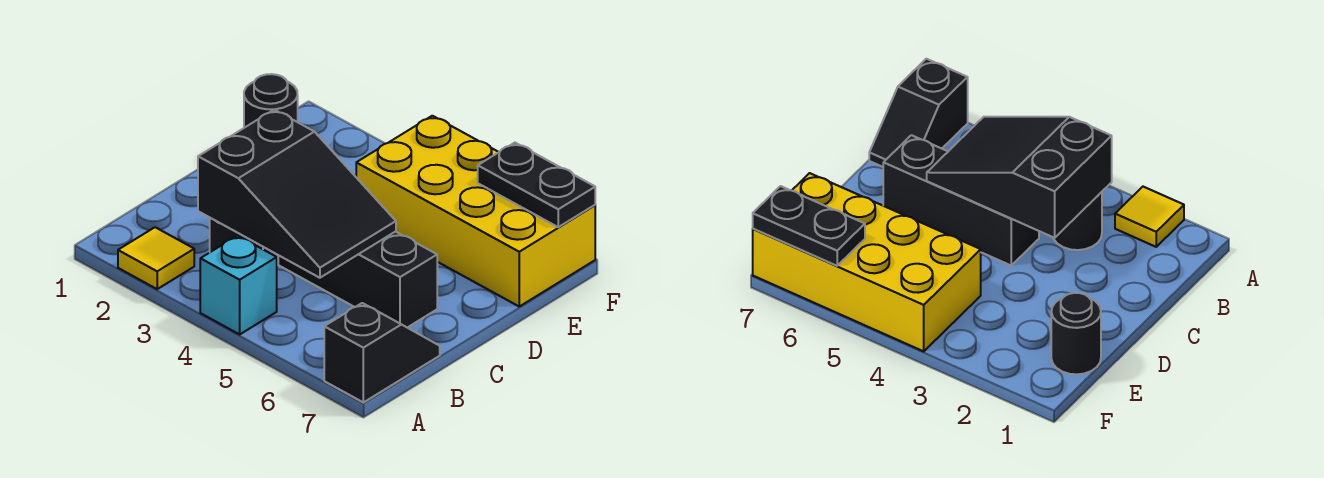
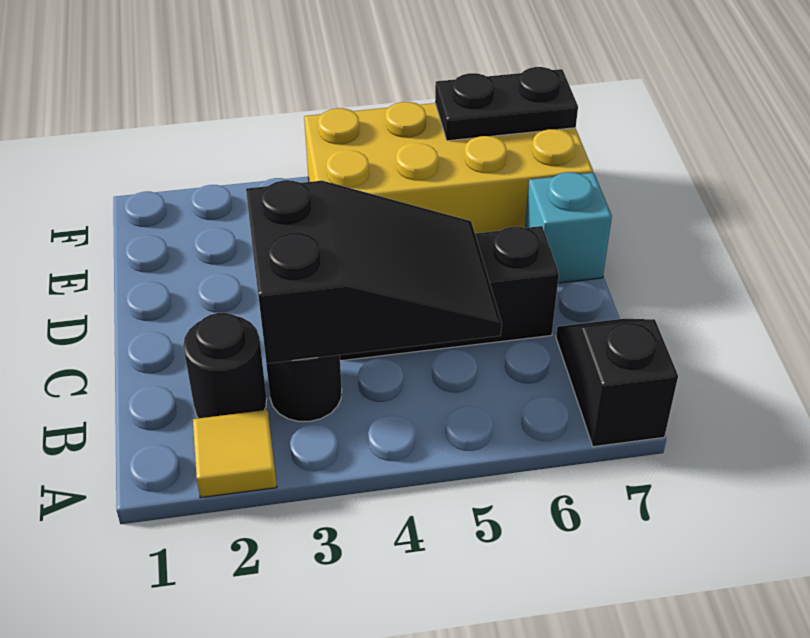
cyan brick A4 level 1 -> cyan brick D7 level 1
black round brick E1 level 1 -> black round brick B2 level 1

